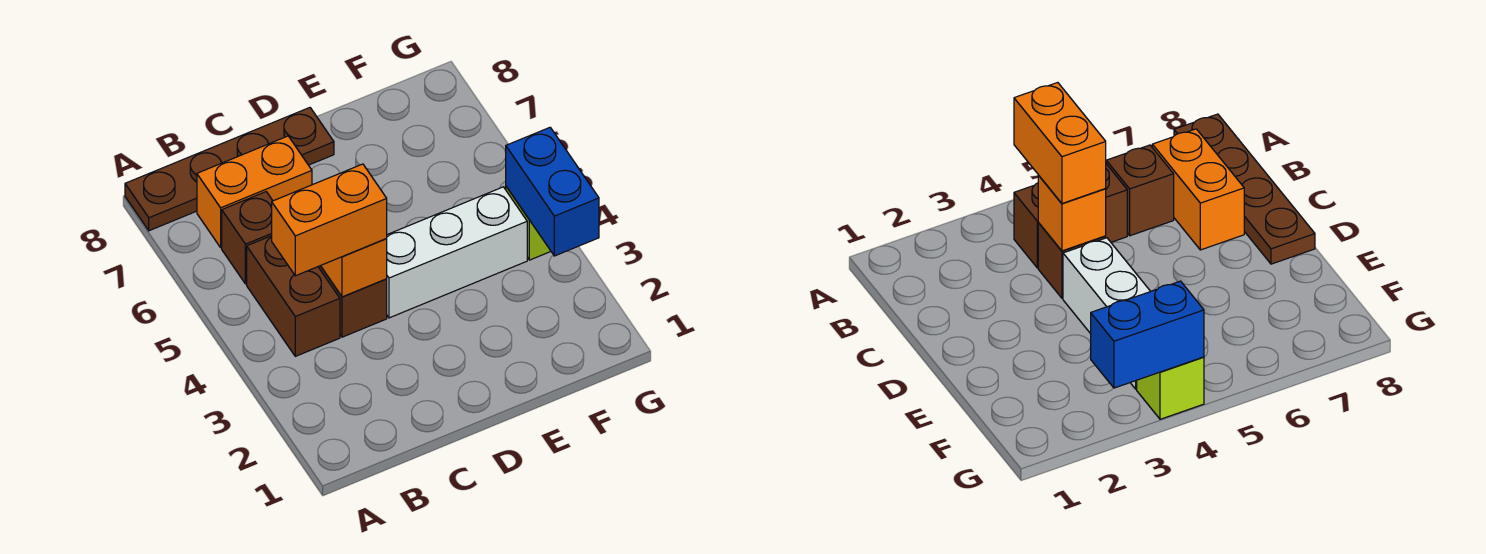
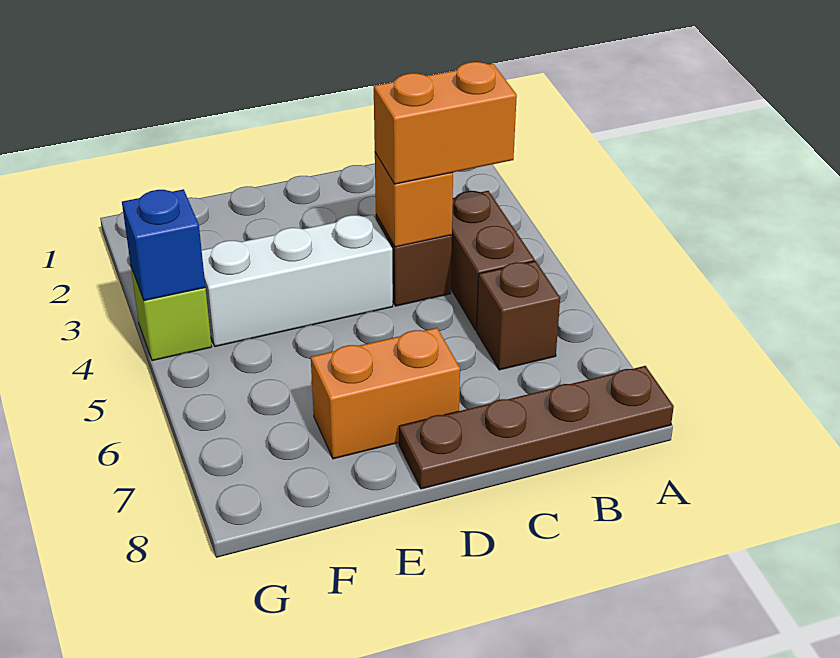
orange brick B7:C7 level 1 -> orange brick D7:E7 level 1
blue brick G3:G4 level 2 -> blue brick G4 level 2

